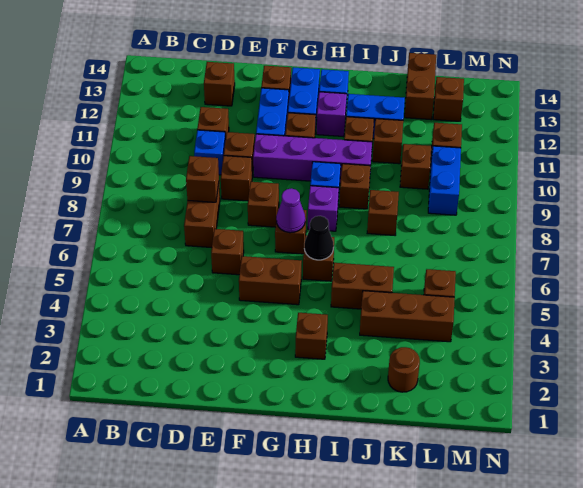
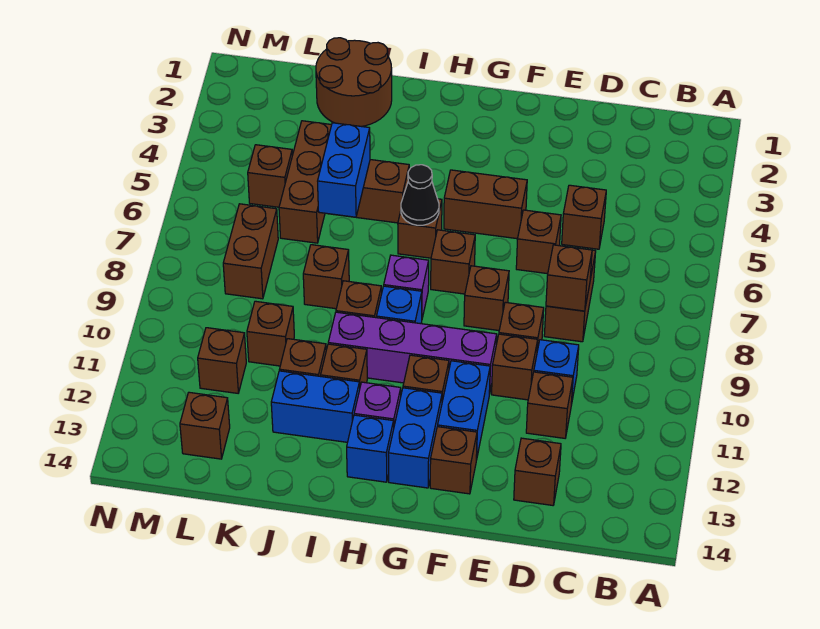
purple cone G7 level 2 -> none
brown brick H3 level 1 -> brown brick D5 level 1
brown brick J4:L4 level 1 -> brown brick K4:K6 level 1
brown round brick K2 level 1 -> brown round brick J1:K2 level 1
brown brick K13:K14 level 1 -> brown brick L7:L8 level 1
blue brick L9:L10 level 1 -> blue brick J5:J6 level 2

